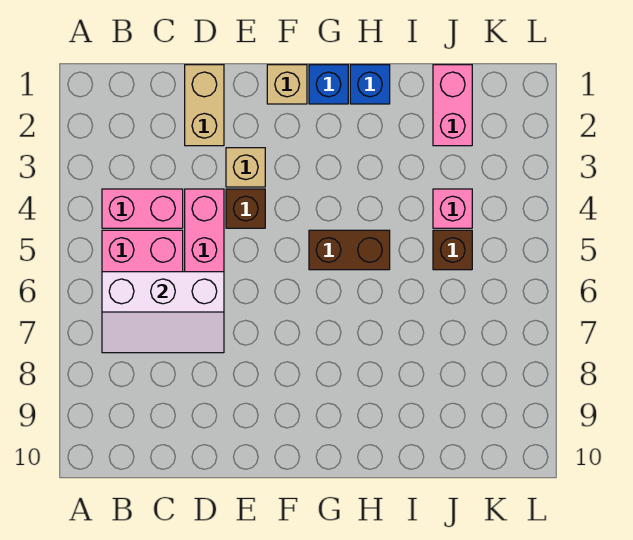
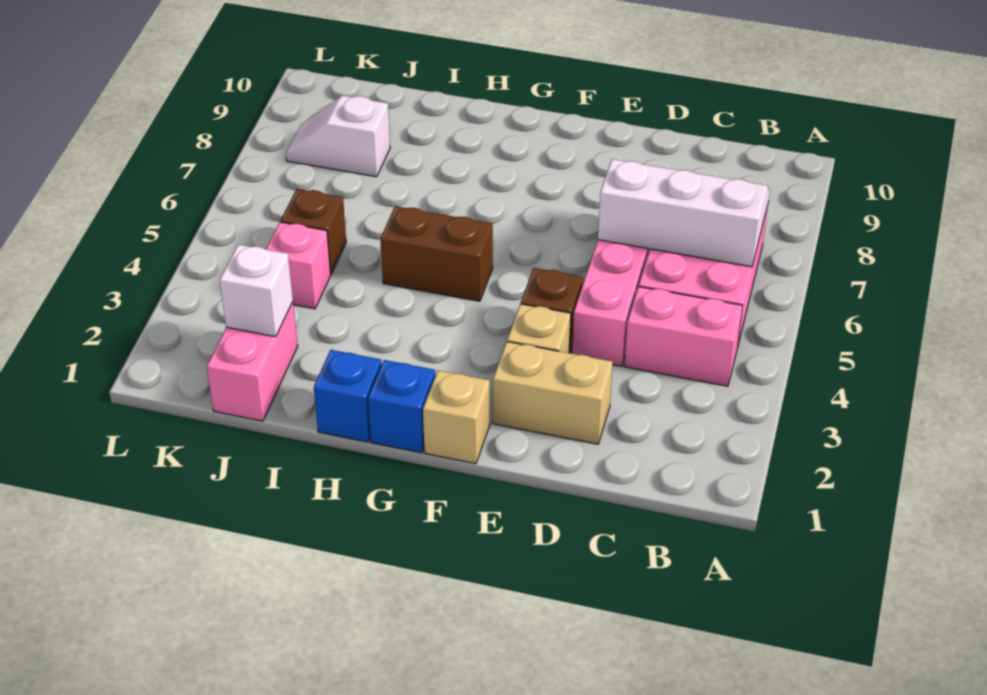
tan brick D1:D2 level 1 -> tan brick D2:E2 level 1
none -> white brick J2 level 2
none -> white slope J8:K8 level 1 top J

